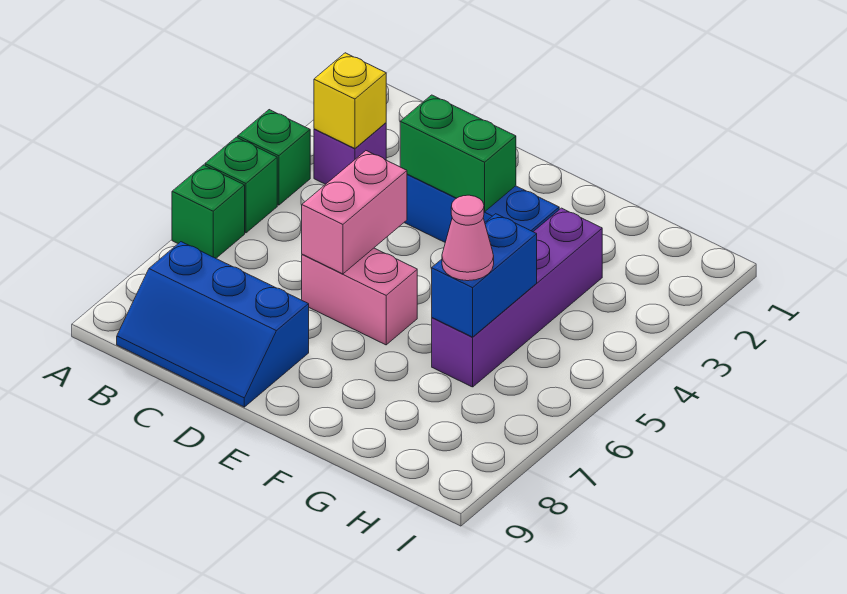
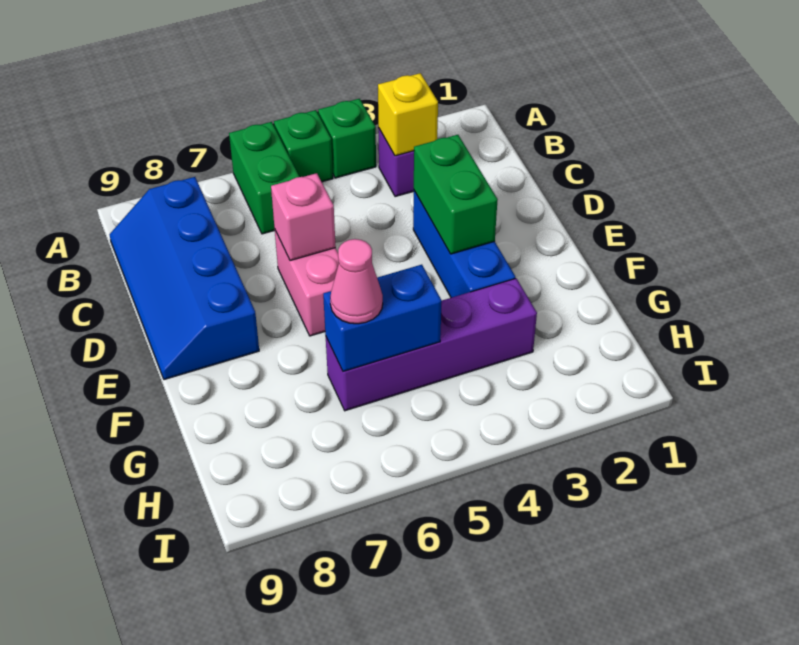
green brick A6 level 1 -> green brick A6:B6 level 1
blue slope B8:D9 level 1 top 8 -> blue slope B8:E9 level 1 top 8
pink brick D5:D6 level 2 -> pink brick D6 level 2

